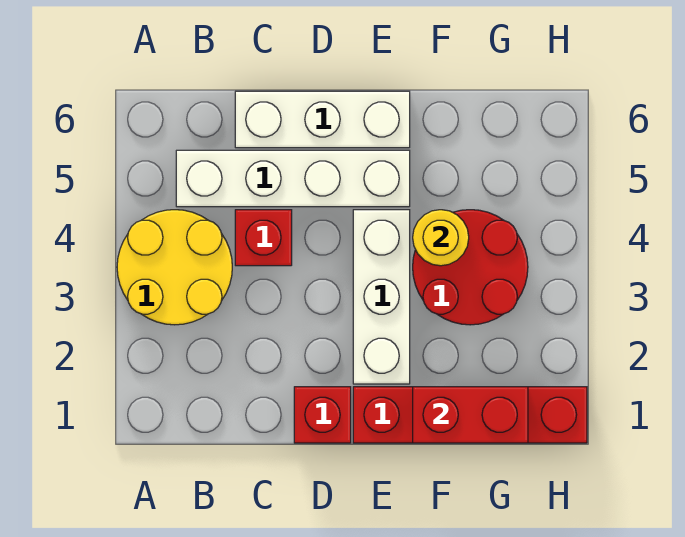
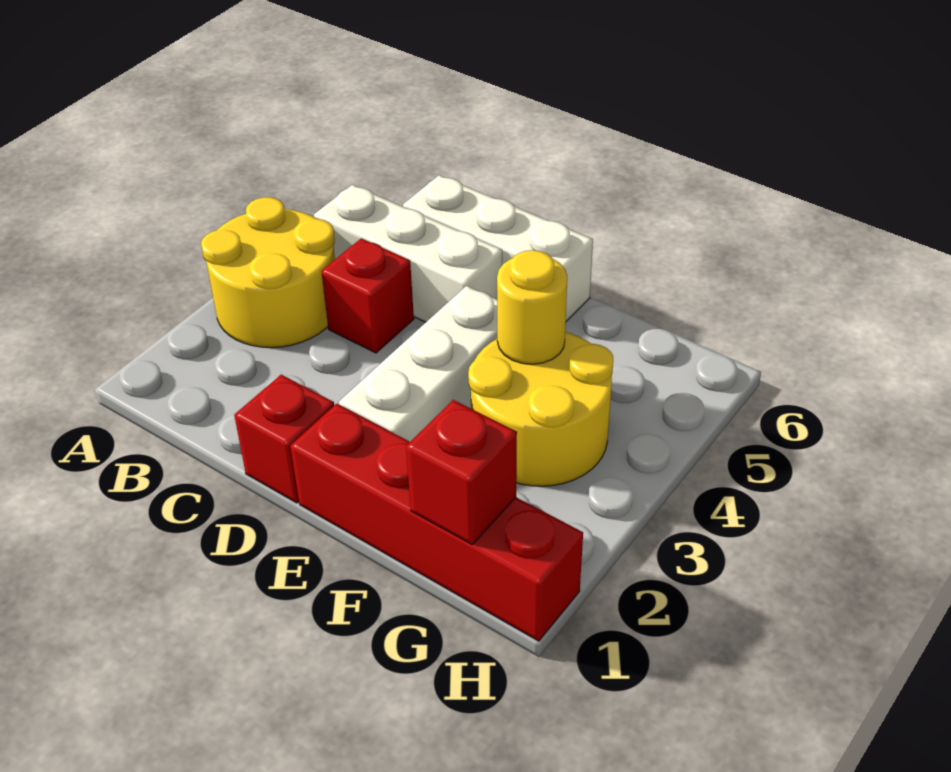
white brick B5:E5 level 1 -> white brick B5:D5 level 1
red brick F1:G1 level 2 -> red brick G1 level 2
red round brick F3:G4 level 1 -> yellow round brick F3:G4 level 1

